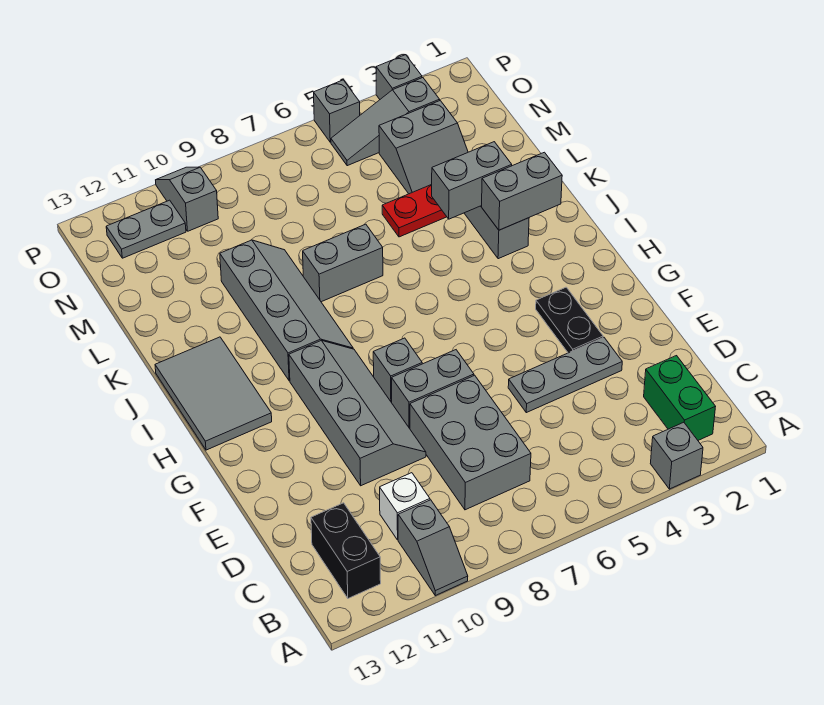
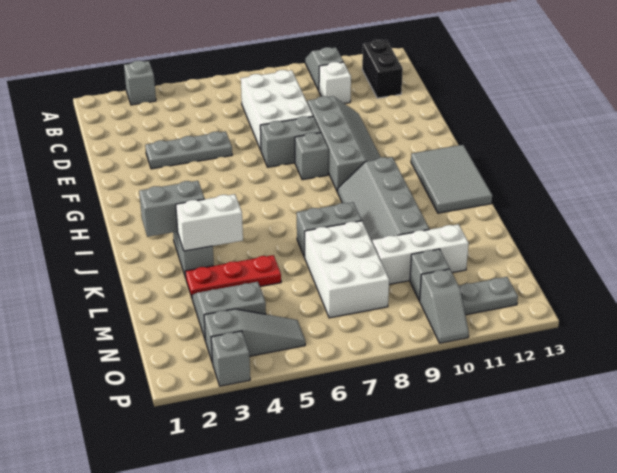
green brick B2:C2 level 1 -> none
grey brick C7:E8 level 1 -> white brick C7:E8 level 1
grey slope E9:H10 level 1 top 10 -> grey slope E9:H10 level 1 top 9
black plate F3:G3 level 1 -> none
grey brick K3:K4 level 2 -> white brick K3:K4 level 2
none -> white brick L7:N8 level 1
none -> white brick M9:M11 level 1
grey brick P5 level 1 -> grey brick N10 level 1

